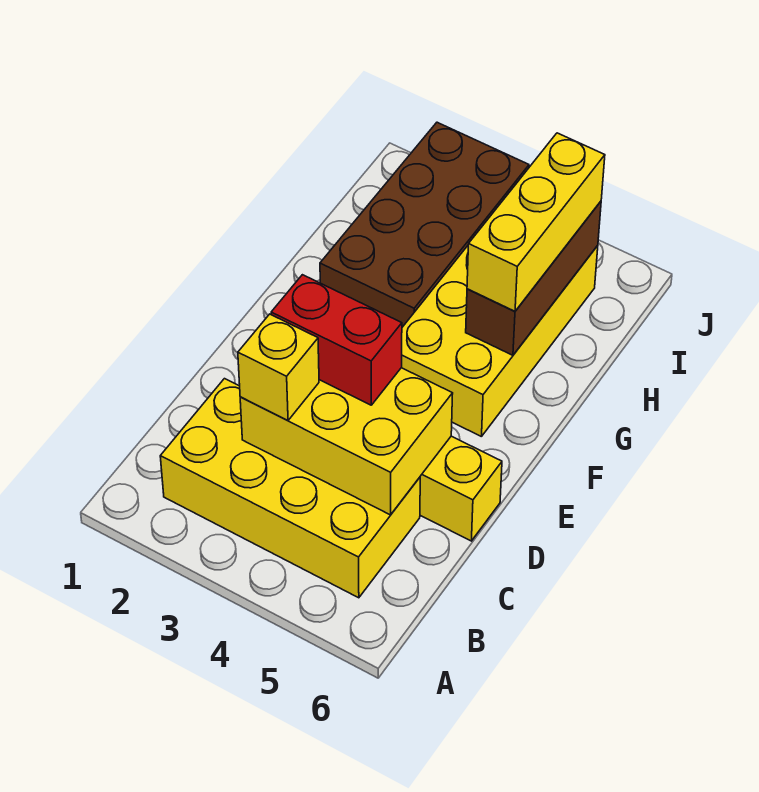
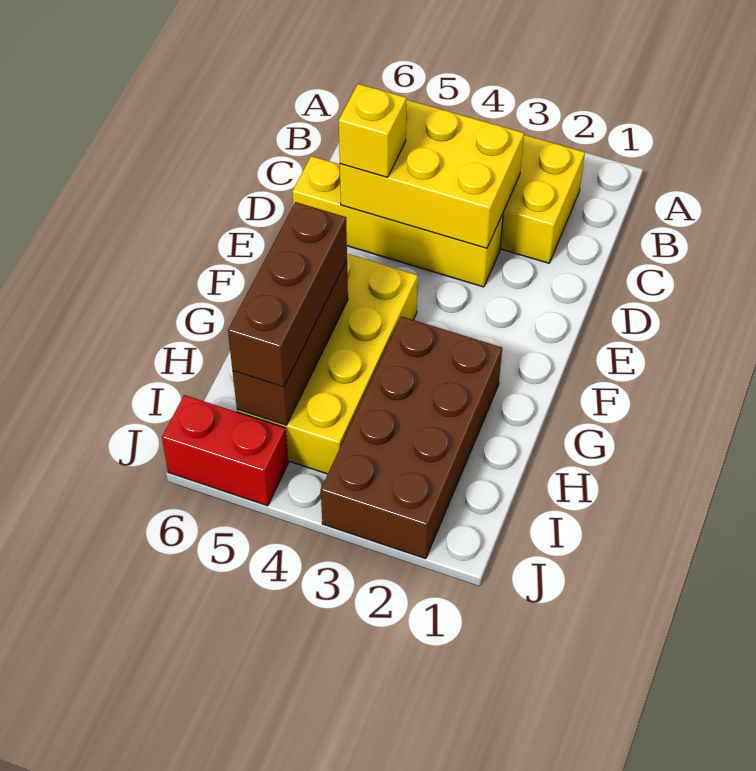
yellow brick C3 level 3 -> yellow brick D5 level 3
red brick D3:D4 level 3 -> red brick J5:J6 level 1
yellow brick G5:I5 level 3 -> brown brick G5:I5 level 3

